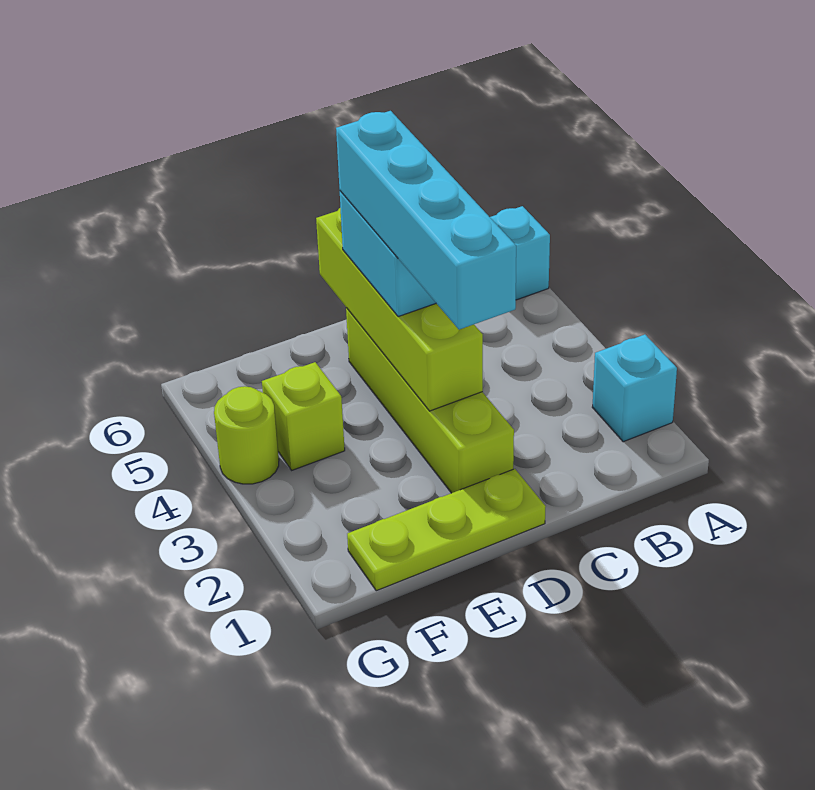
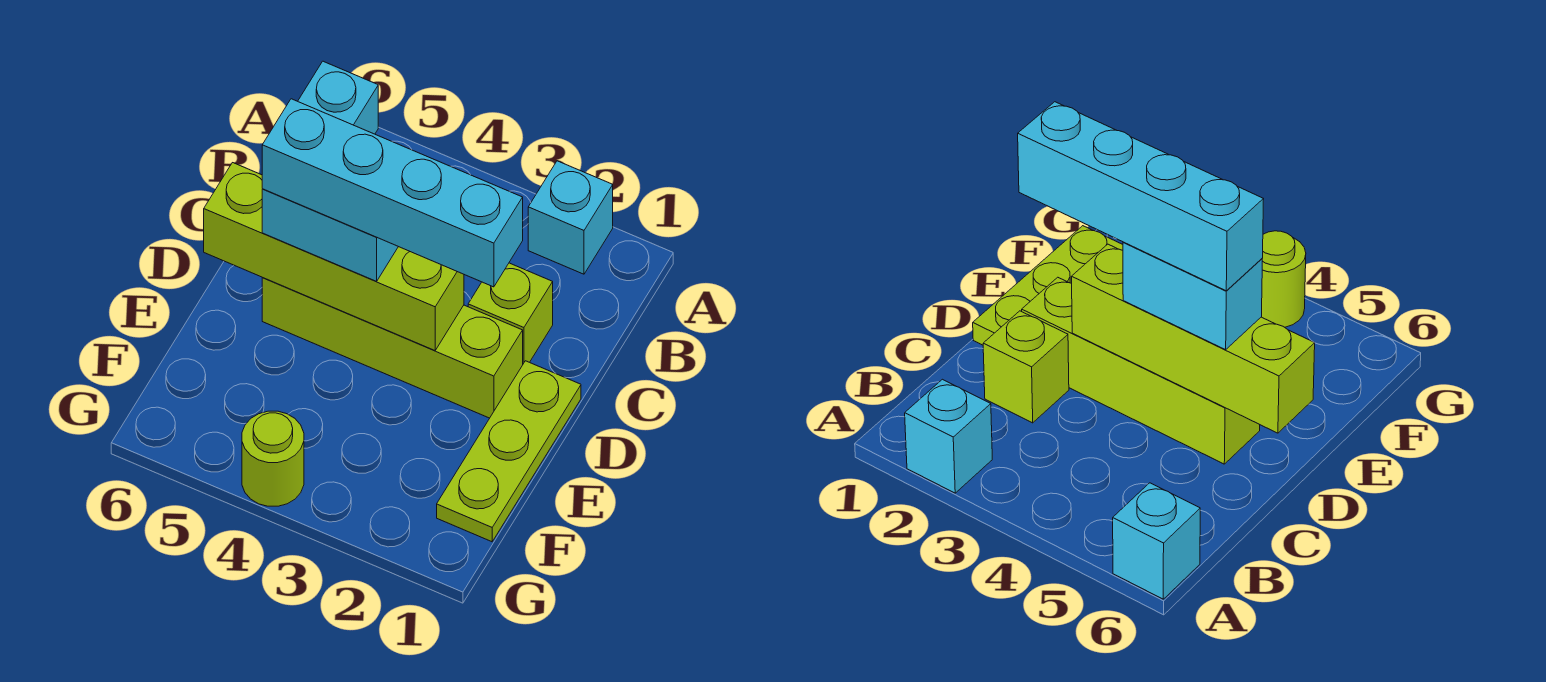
lime brick F4 level 1 -> lime brick C2 level 1

